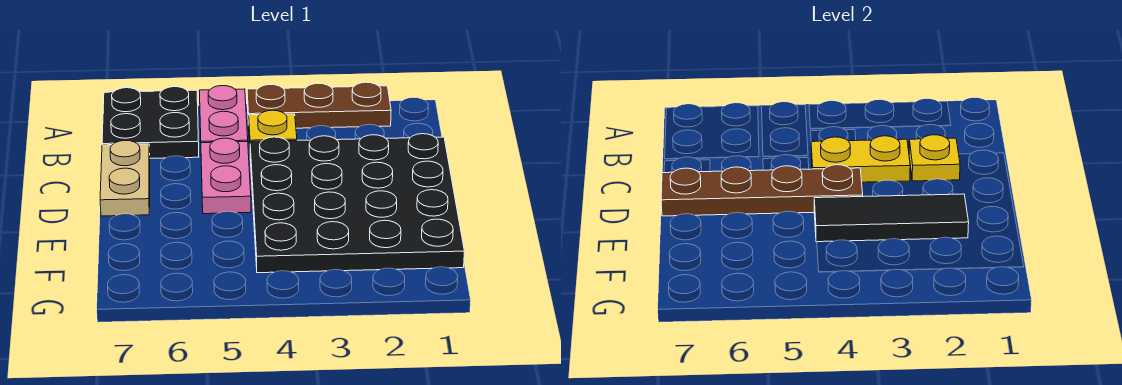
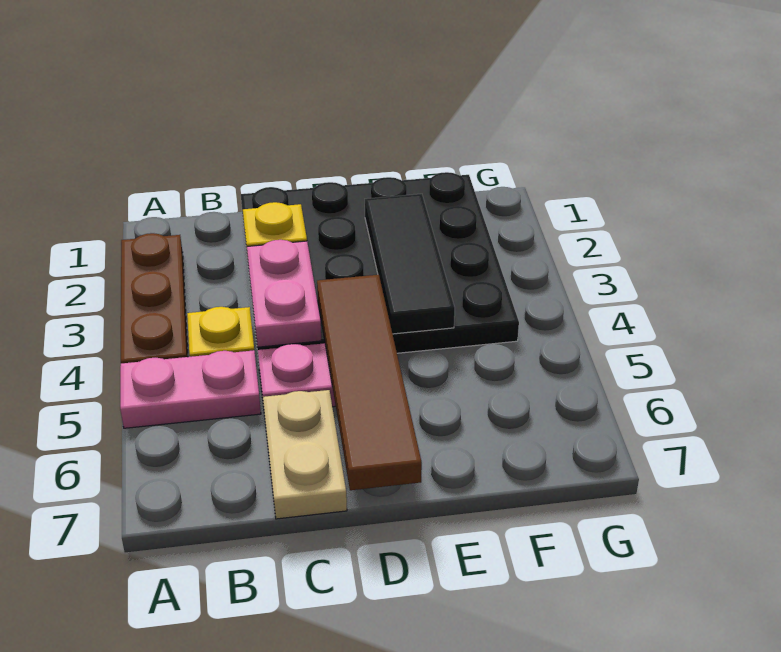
black plate A6:B7 level 1 -> none
yellow plate C3:C4 level 2 -> pink plate C3:C4 level 2
tan plate C7:D7 level 1 -> tan plate C6:C7 level 1
brown plate D4:D7 level 2 -> brown tile D4:D7 level 2

